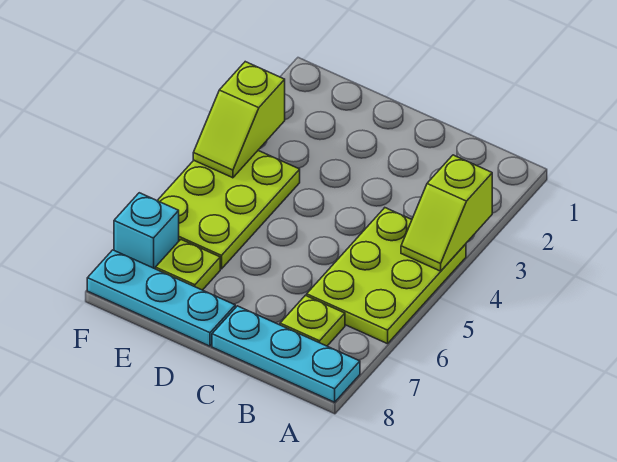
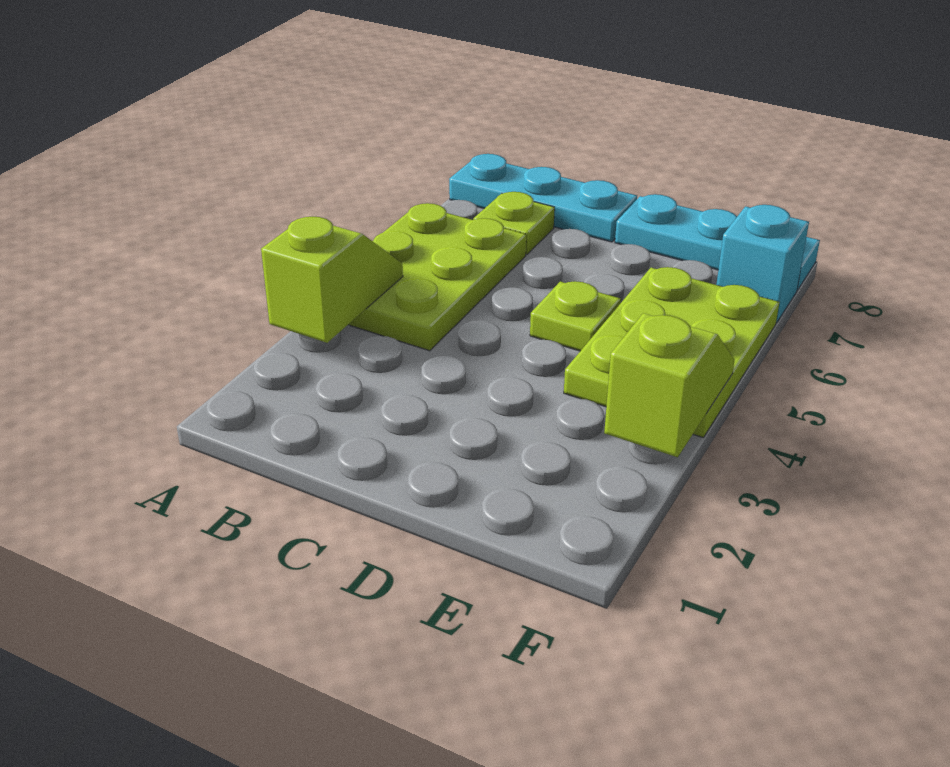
lime plate E7 level 1 -> lime plate D5 level 1

